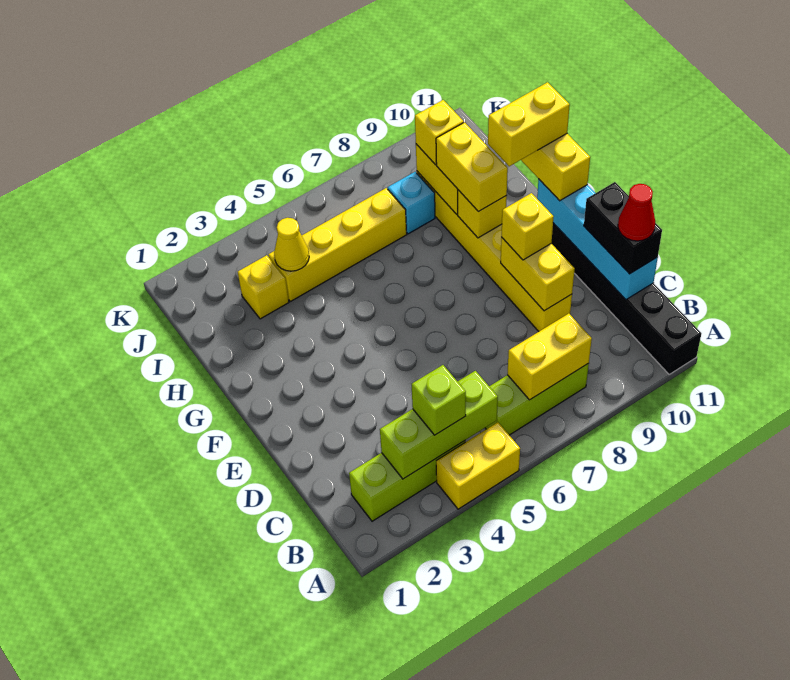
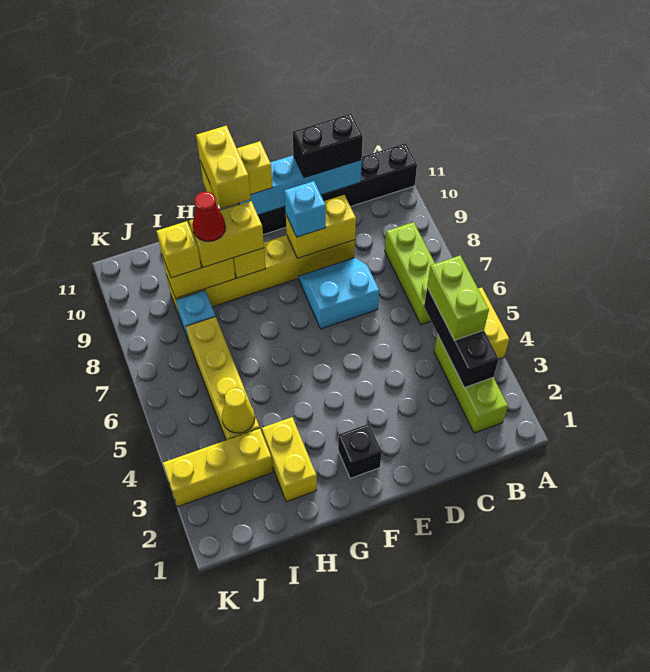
lime brick B3:B5 level 2 -> black brick B3:B5 level 2
lime brick B4 level 3 -> lime brick B4:B5 level 3
yellow brick B7:B8 level 2 -> yellow brick H2:H3 level 1
red cone C11 level 4 -> red cone H9 level 4
none -> cyan slope D7:E8 level 1 top 7
yellow brick E9 level 3 -> cyan brick E9 level 3
none -> black brick F2 level 1
yellow brick I3 level 1 -> yellow brick I3:K3 level 1

